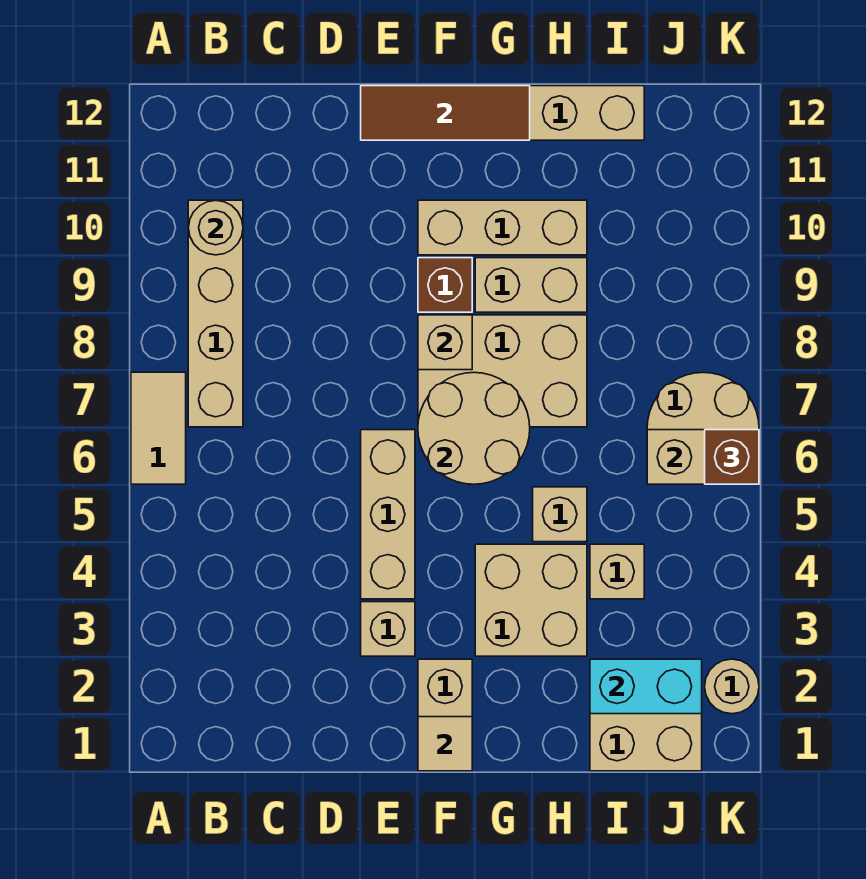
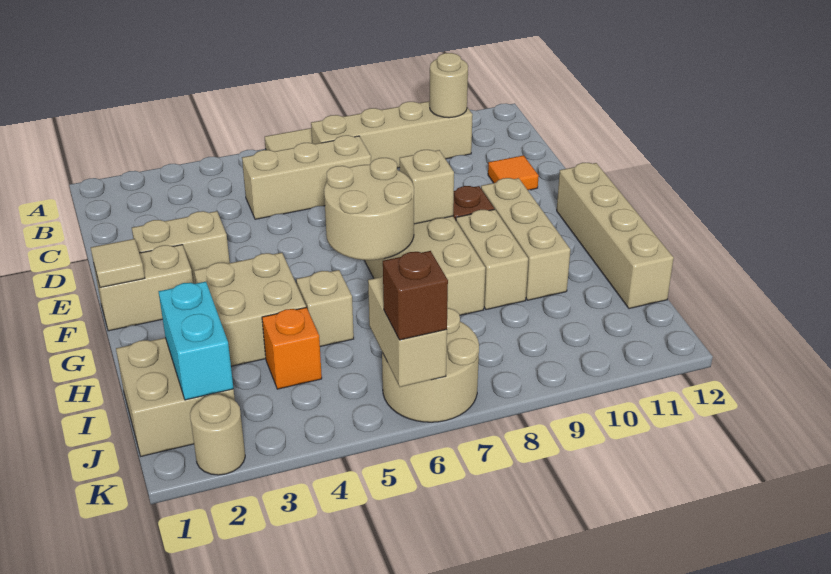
none -> orange tile D11 level 1
tan brick E3 level 1 -> tan brick E2:E3 level 1
tan brick E4:E6 level 1 -> tan brick C5:C7 level 1
brown tile E12:G12 level 2 -> none
tan brick I4 level 1 -> orange brick I4 level 1

